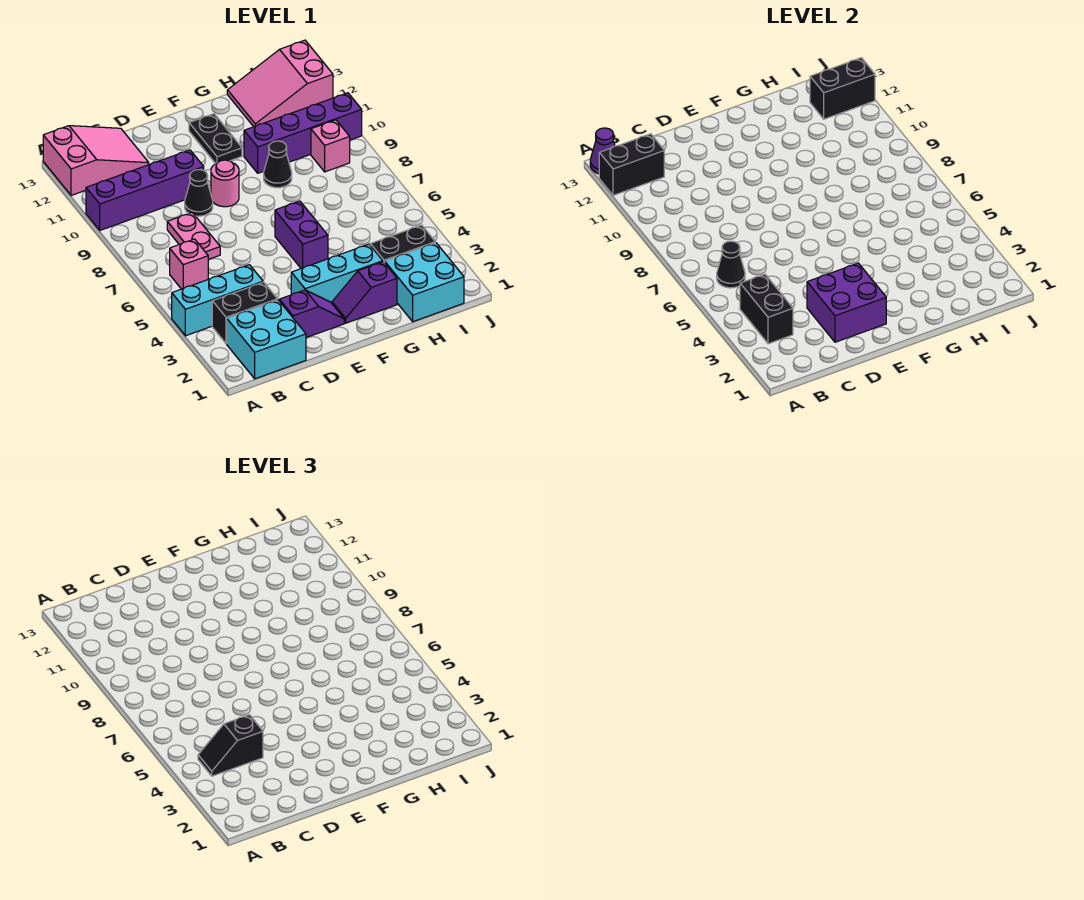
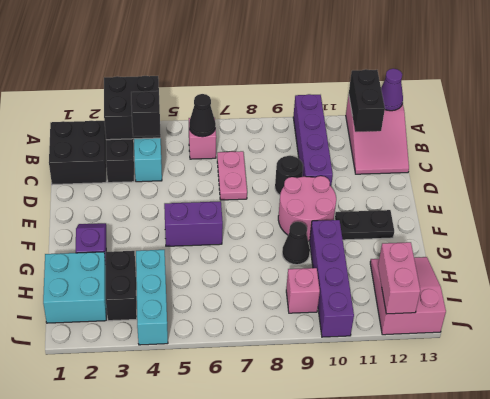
cyan brick B1:C2 level 1 -> black brick B1:C2 level 1
black brick B3:B4 level 2 -> black brick A3:B4 level 2
pink plate C7:C8 level 1 -> pink plate C7:D7 level 1
purple slope D2:E2 level 1 top D -> none
purple brick D2:E3 level 2 -> none
black cone D9 level 1 -> black round brick D9 level 1
cyan brick E3:G3 level 1 -> cyan brick H4:J4 level 1
pink round brick E9 level 1 -> pink round brick E9:F10 level 1
black brick I12:J12 level 2 -> pink brick I12:J12 level 2

